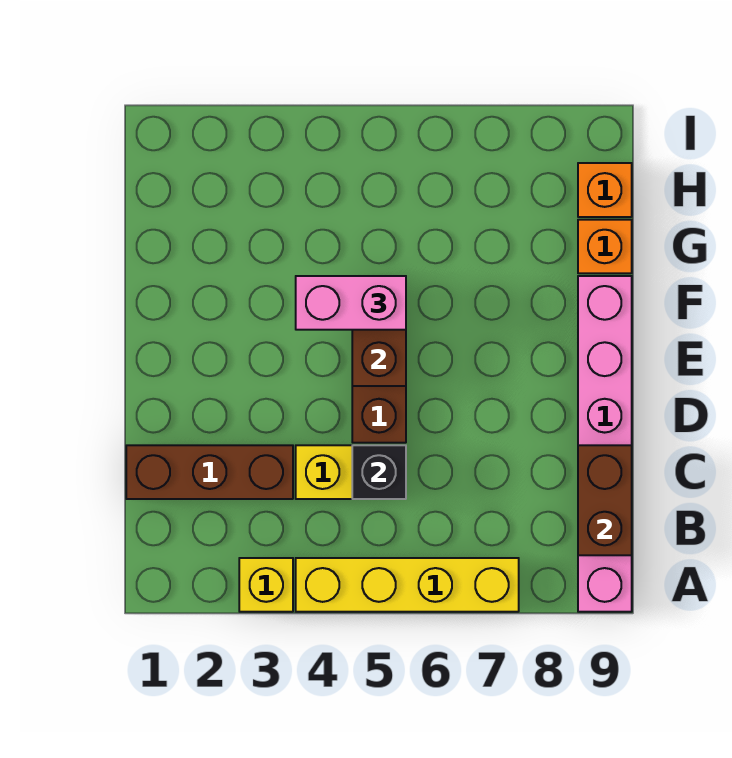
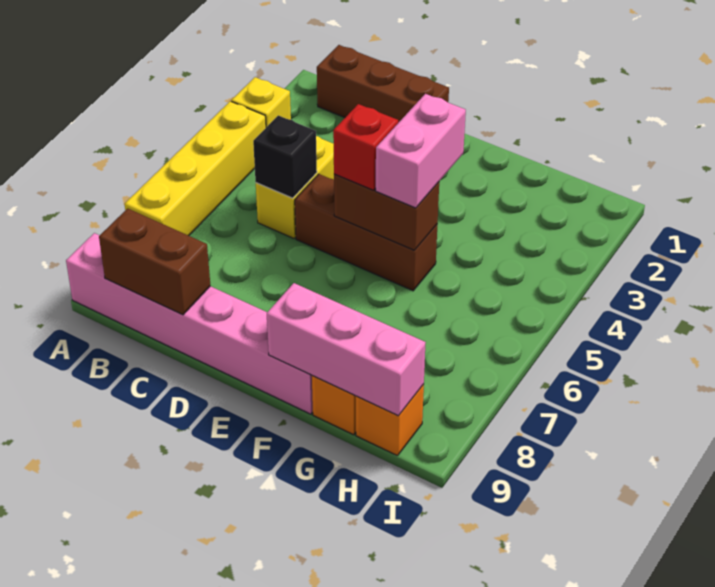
brown brick C1:C3 level 1 -> brown brick B1:D1 level 1
none -> red brick E5 level 3
none -> pink brick F9:H9 level 2

